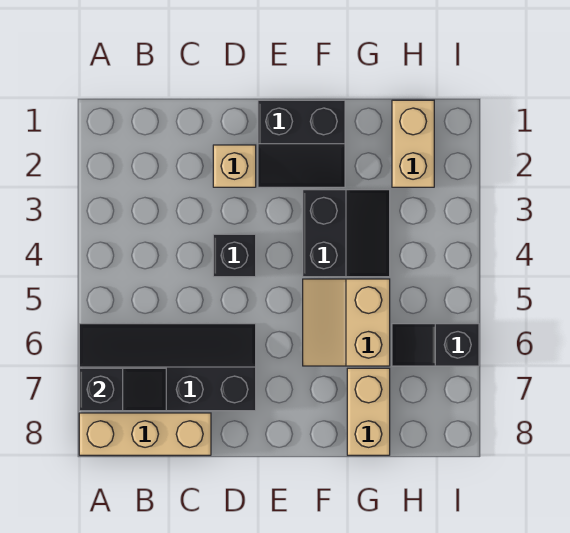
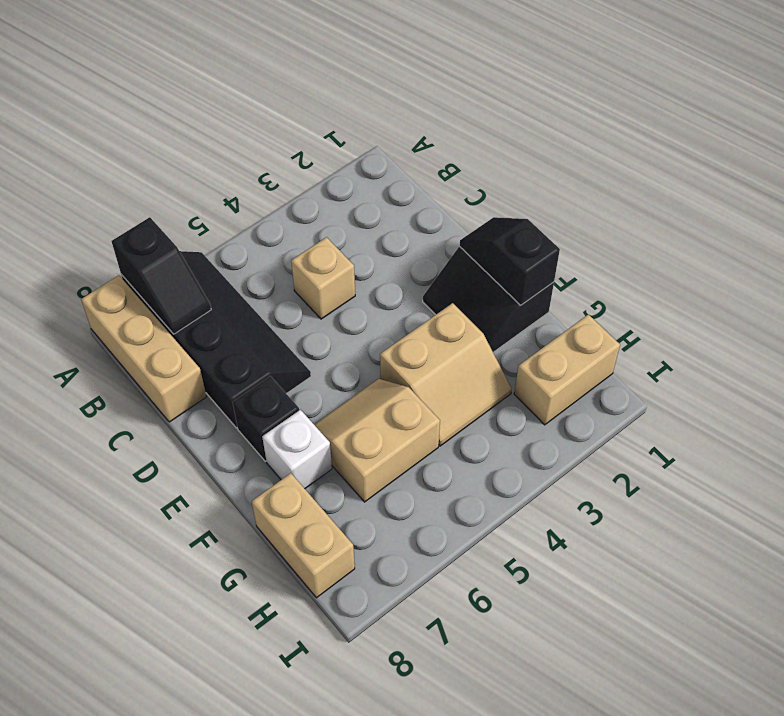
tan brick D2 level 1 -> tan brick C4 level 1
black brick D4 level 1 -> black brick E7 level 1
black slope F3:G4 level 1 top F -> tan slope F3:G4 level 1 top F
none -> white brick F7 level 1
tan brick G7:G8 level 1 -> tan brick G8:H8 level 1
black slope H6:I6 level 1 top I -> black slope E1:F1 level 2 top F

